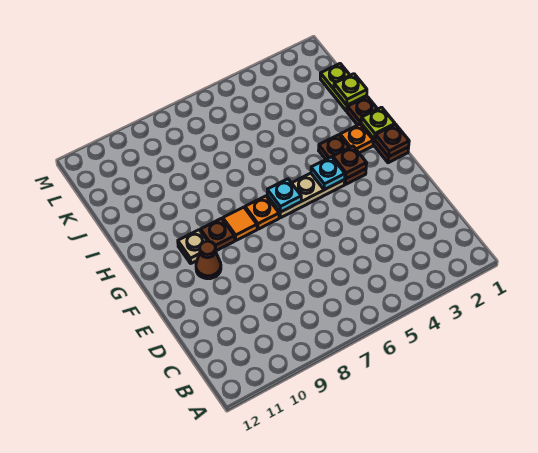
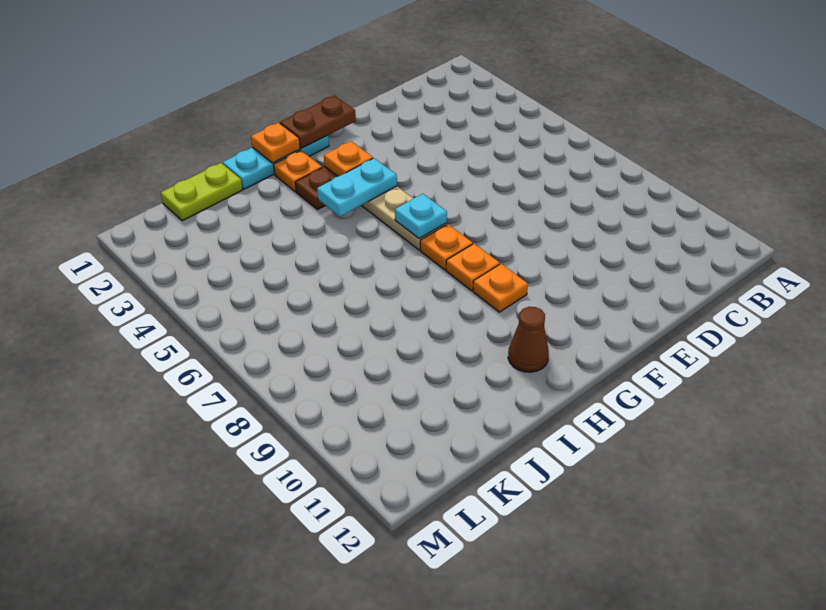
brown cone F10 level 1 -> brown cone H11 level 1
brown plate G1:I1 level 1 -> cyan plate G1:I1 level 1
brown plate G1 level 2 -> brown plate F1:G1 level 2
brown plate G3 level 2 -> orange plate G3 level 2
cyan plate G4 level 2 -> cyan plate G4:H4 level 2
orange tile G8 level 1 -> orange plate G8 level 1
brown plate G9 level 1 -> orange plate G9 level 1
tan plate G10 level 1 -> none
lime plate H1 level 2 -> orange plate H1 level 2
lime plate J1 level 2 -> none

